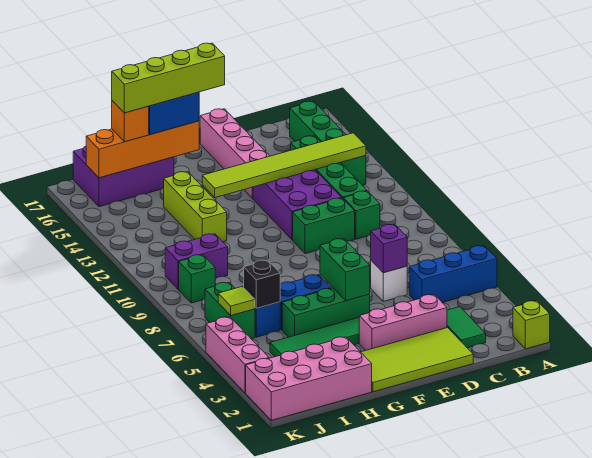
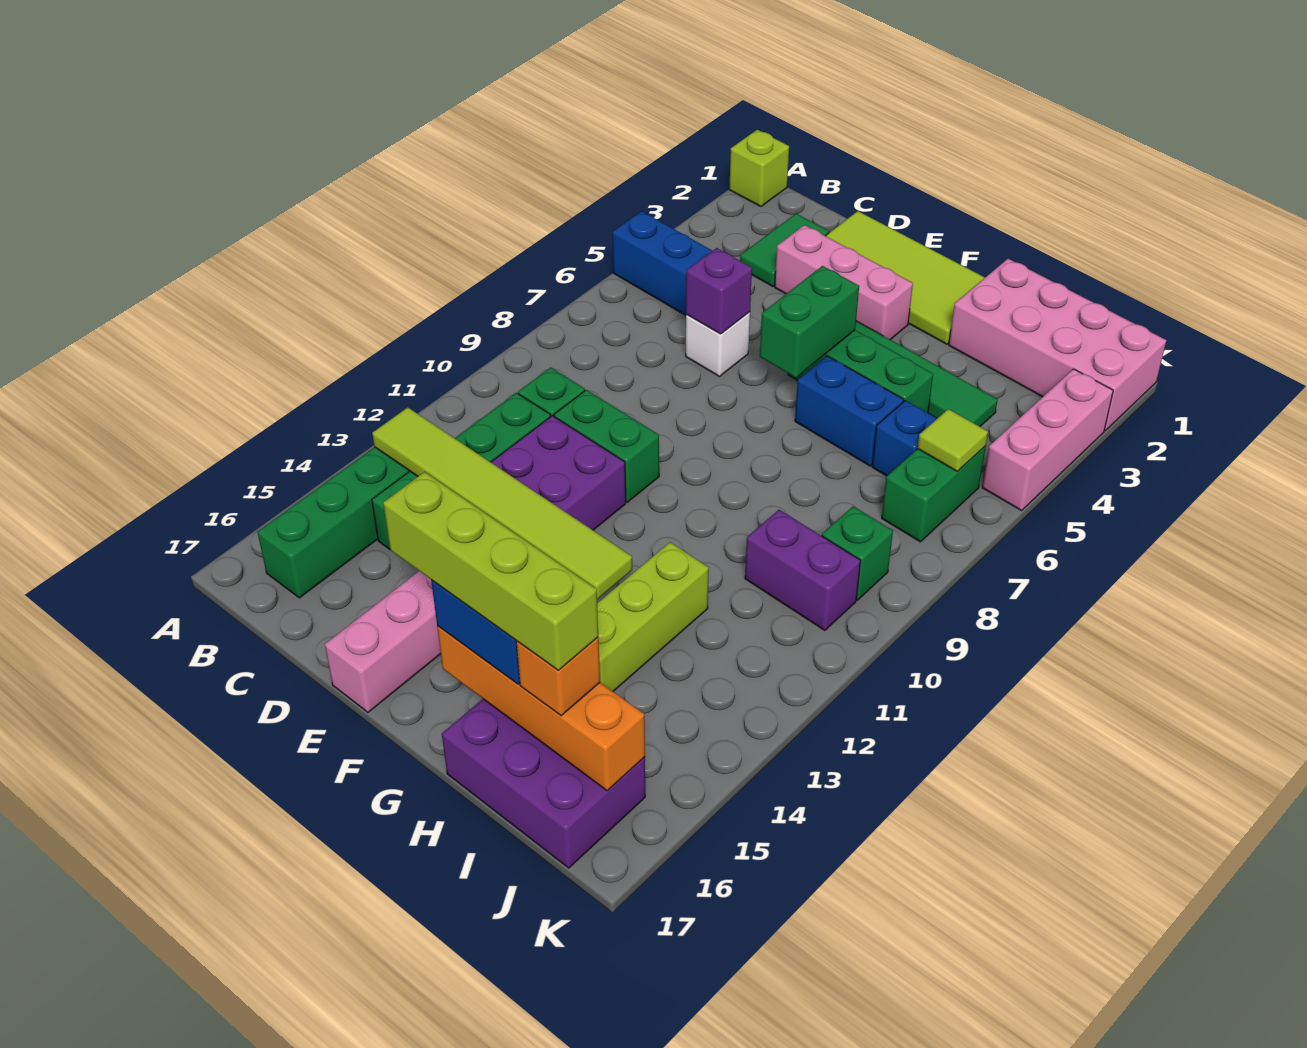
black brick I6 level 2 -> none

